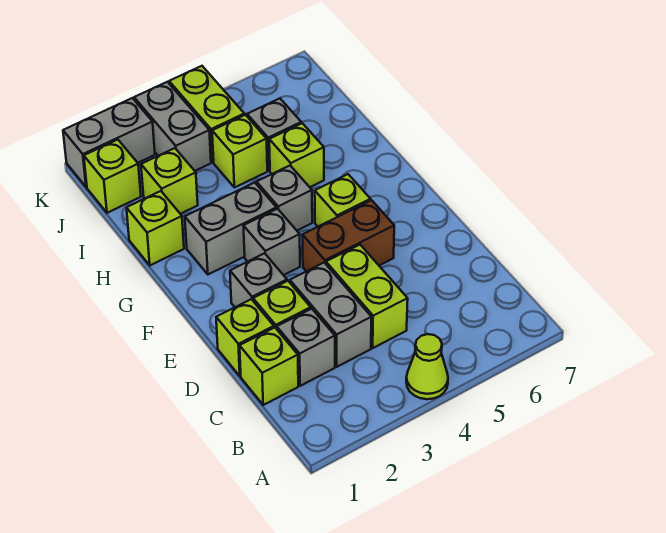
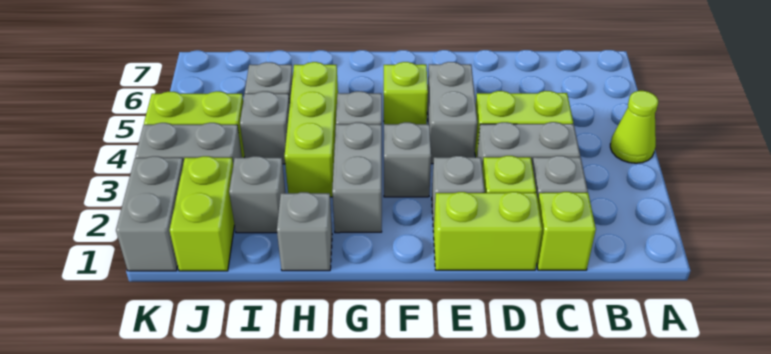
lime brick D1 level 1 -> lime brick D1:E1 level 1
brown brick E4:E5 level 1 -> grey brick E4:E5 level 1
lime brick H1 level 1 -> grey brick H1 level 1
lime brick H5 level 1 -> lime brick H3:H5 level 1
lime brick I2 level 1 -> grey brick I2 level 1
lime brick I4 level 1 -> grey brick I4 level 1
lime brick J1 level 1 -> lime brick J1:J2 level 1

